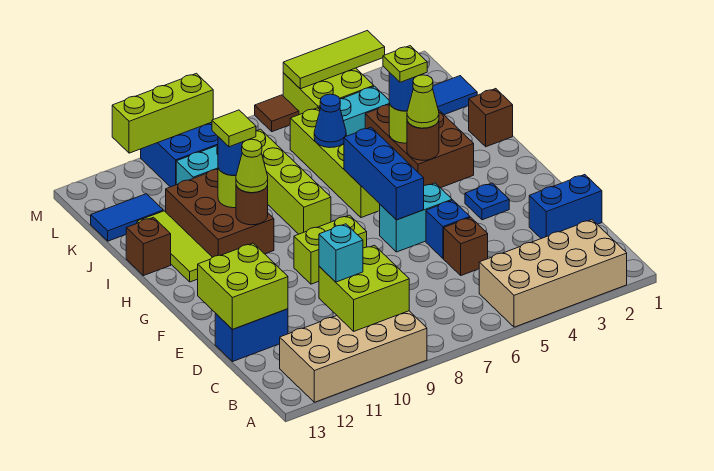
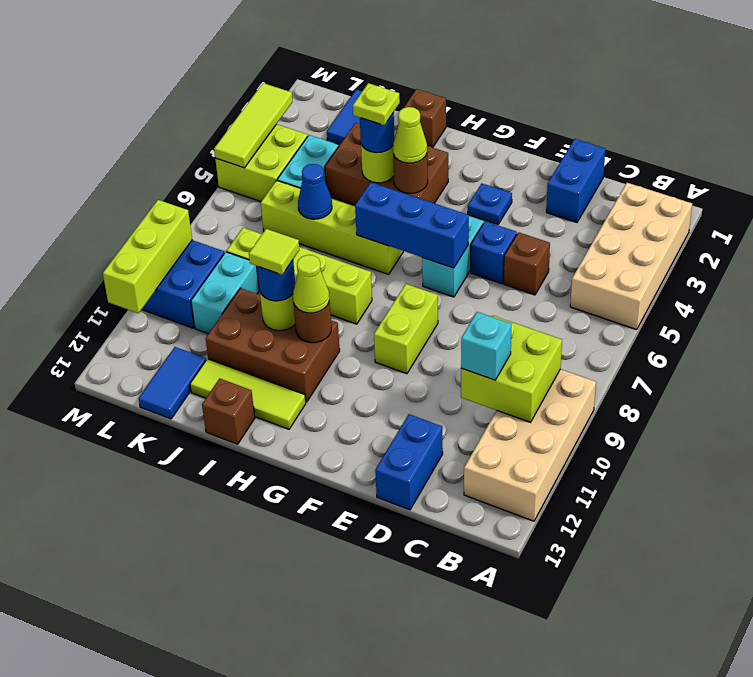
lime brick D12:E13 level 2 -> none
brown tile M6 level 1 -> none

